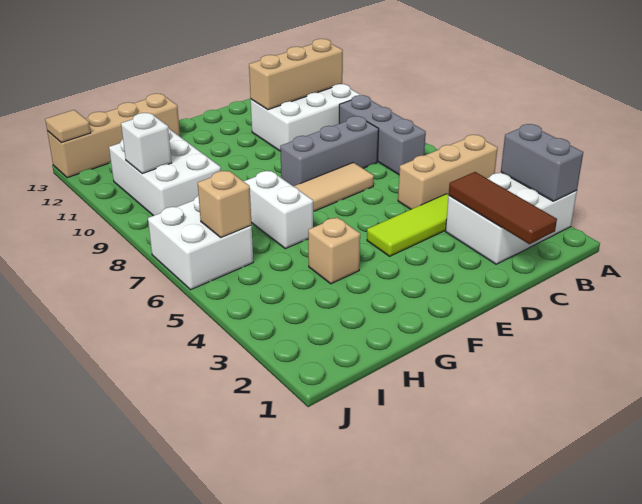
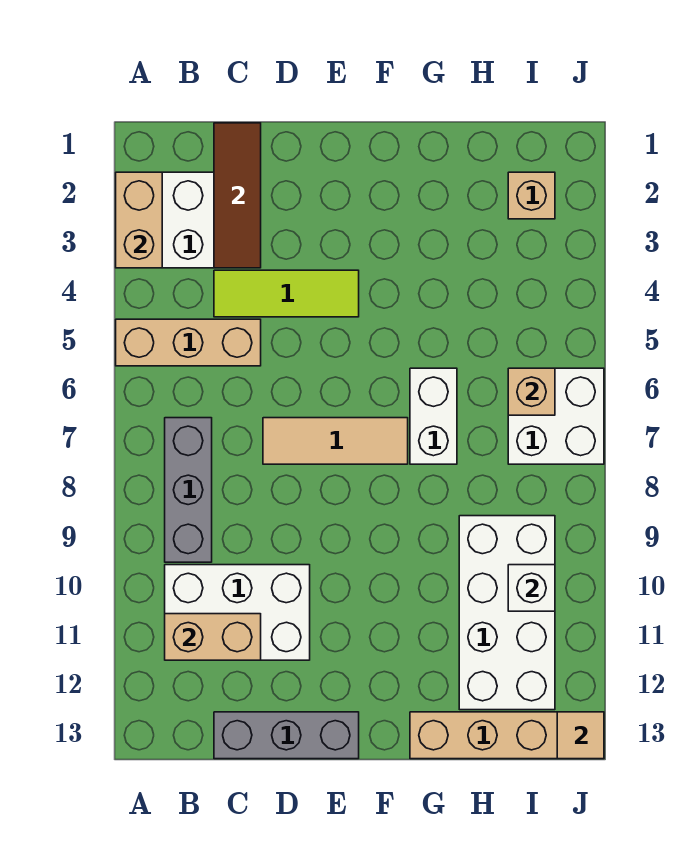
grey brick A2:A3 level 2 -> tan brick A2:A3 level 2
tan brick B11:D11 level 2 -> tan brick B11:C11 level 2
grey brick C8:E8 level 1 -> grey brick C13:E13 level 1
tan brick G4 level 1 -> tan brick I2 level 1
white brick H9:I11 level 1 -> white brick H9:I12 level 1

